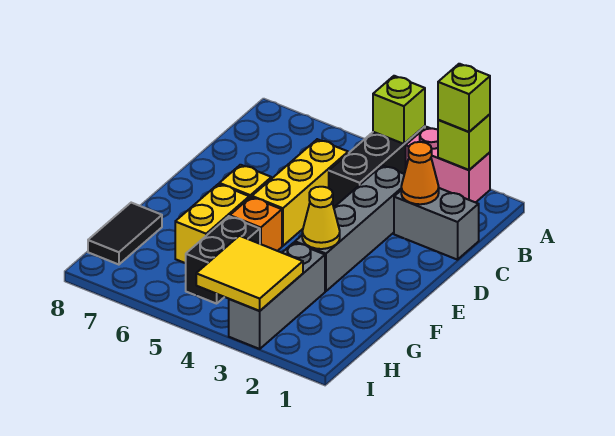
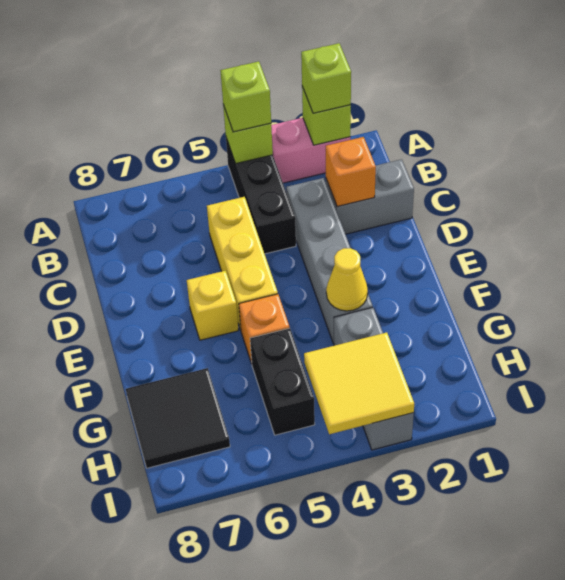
none -> lime brick A4 level 3
orange cone C2 level 2 -> orange brick C2 level 2
yellow brick F6:G6 level 1 -> none
black tile G8:H8 level 1 -> black tile G7:H8 level 1

